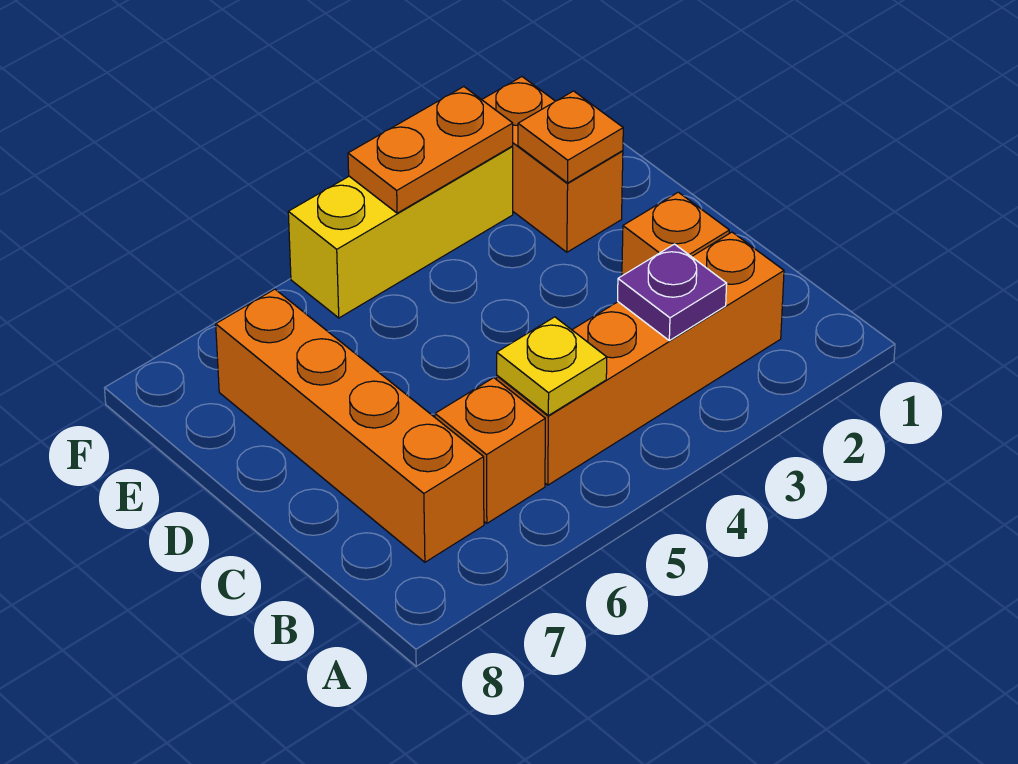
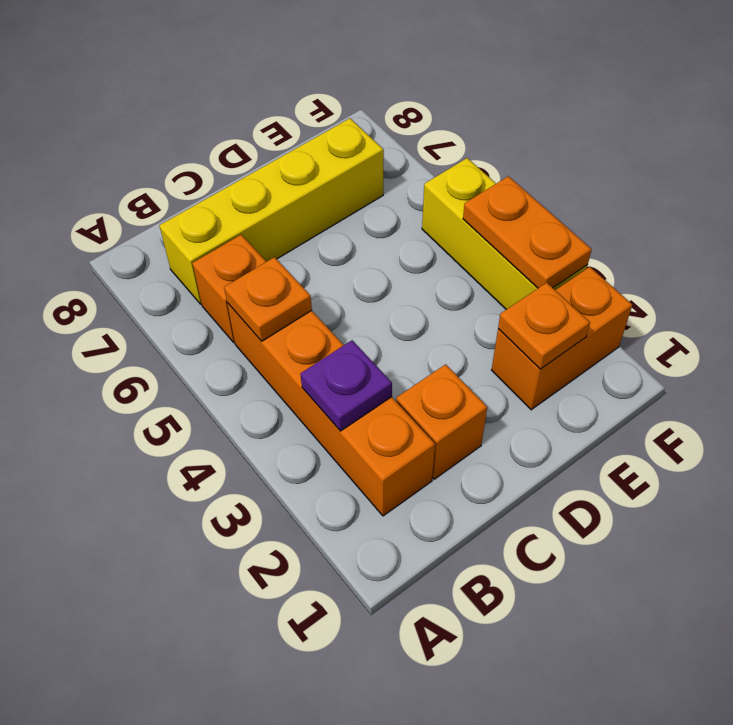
yellow plate B5 level 2 -> orange plate B5 level 2
orange brick B7:E7 level 1 -> yellow brick B7:E7 level 1

